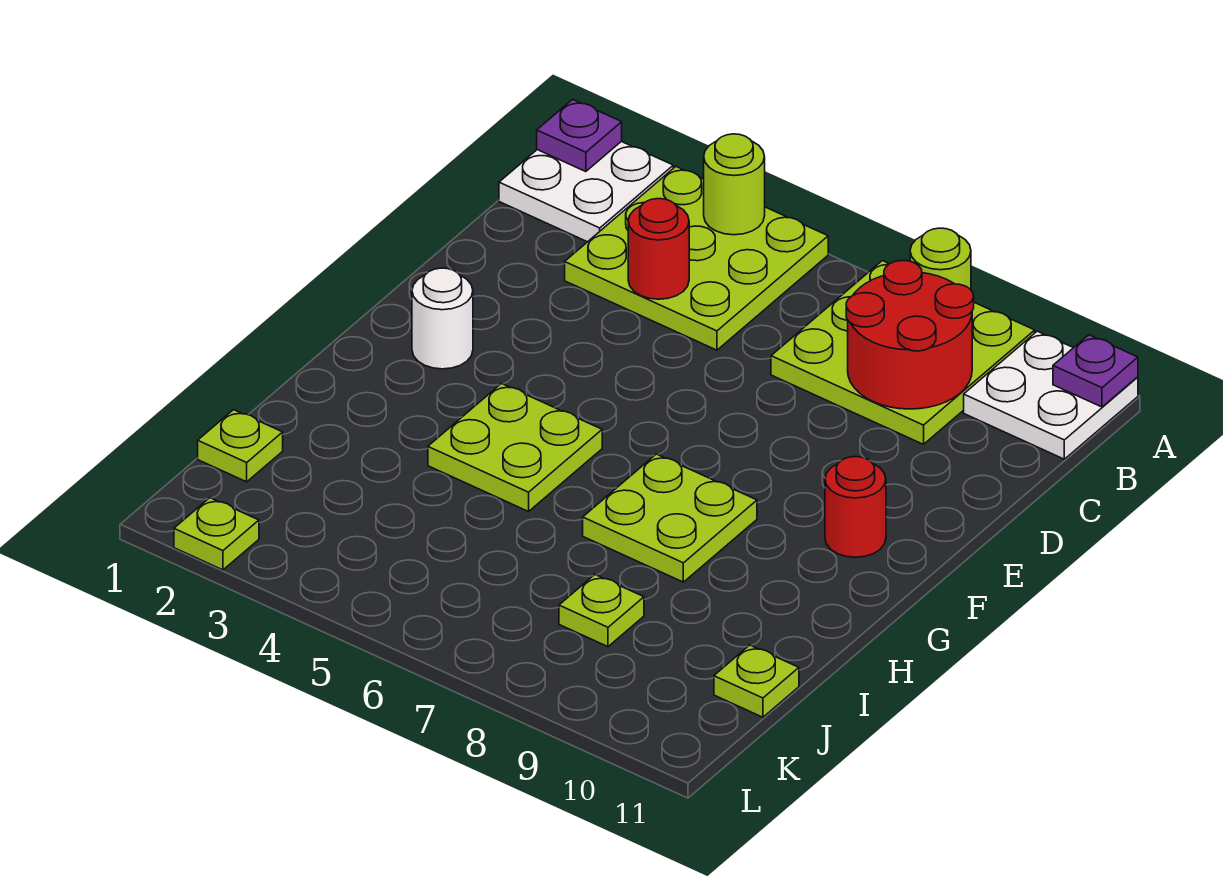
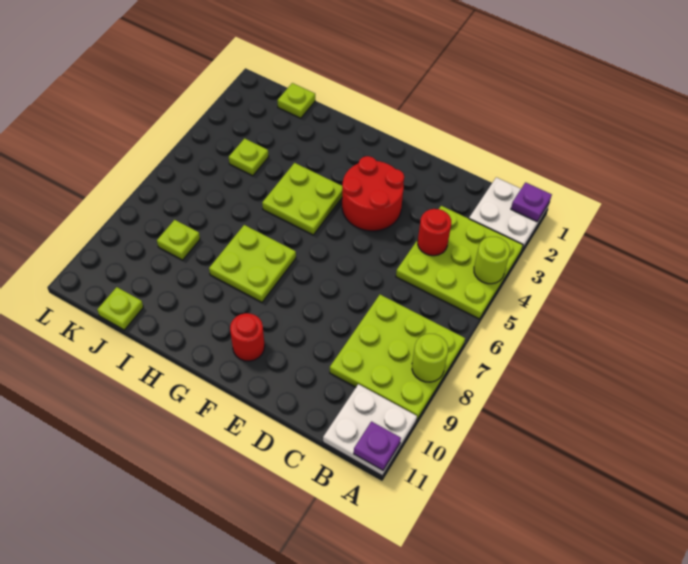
red round brick B8:C9 level 2 -> red round brick E3:F4 level 1
white round brick F2 level 1 -> none
lime plate L2 level 1 -> lime plate J4 level 1

